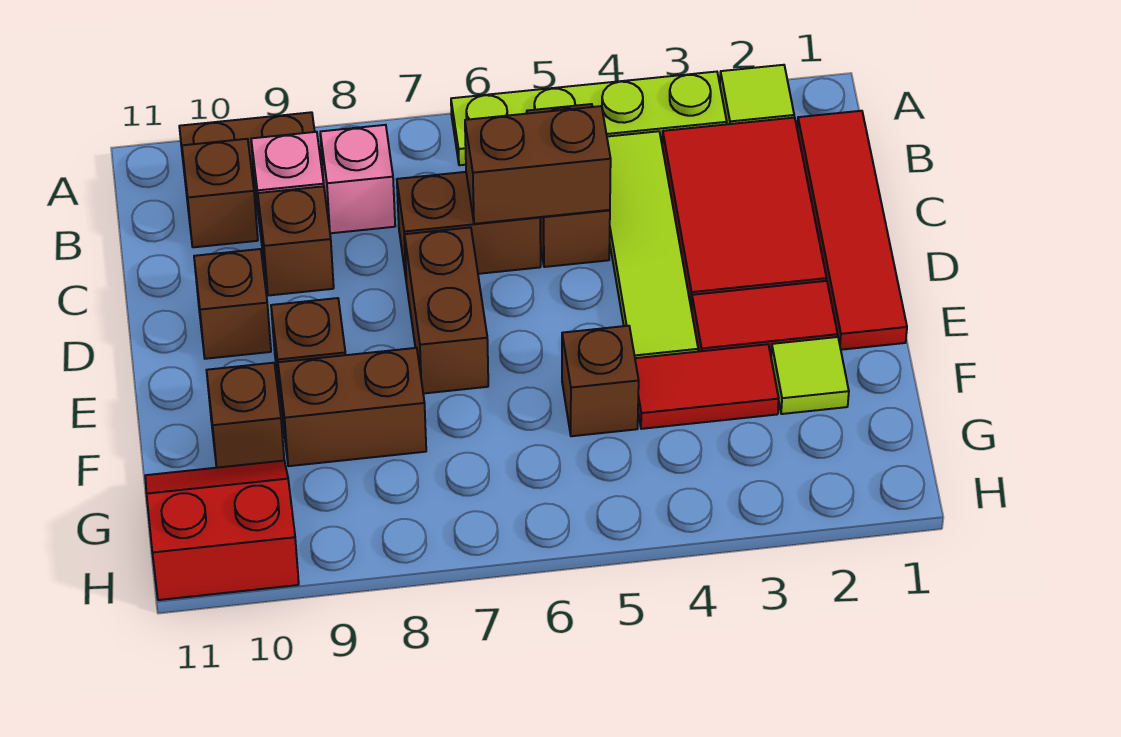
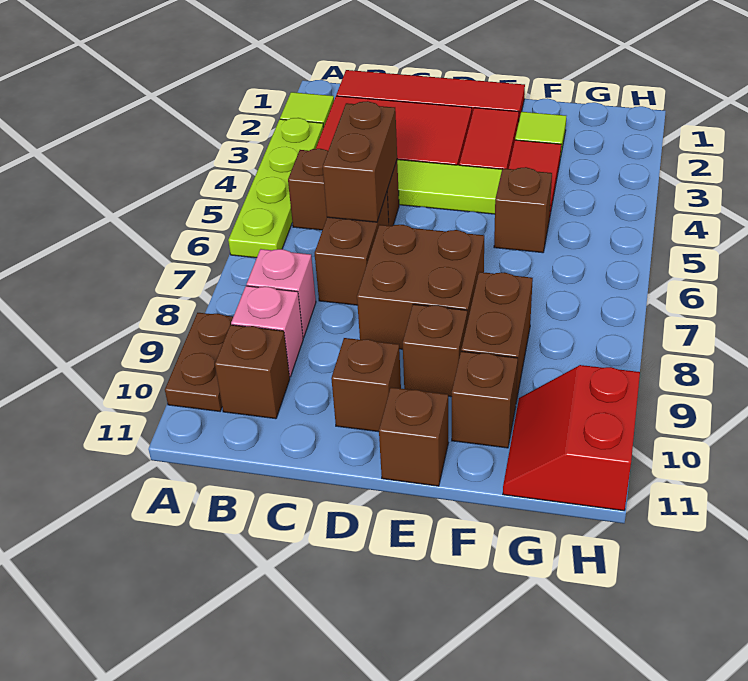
brown brick C9 level 1 -> brown brick E11 level 1
brown brick D7:E7 level 1 -> brown brick D7:E8 level 1

